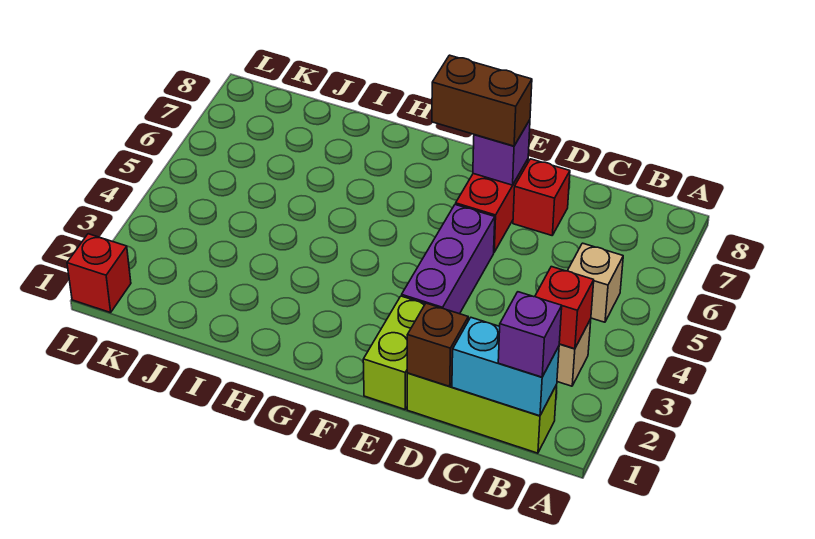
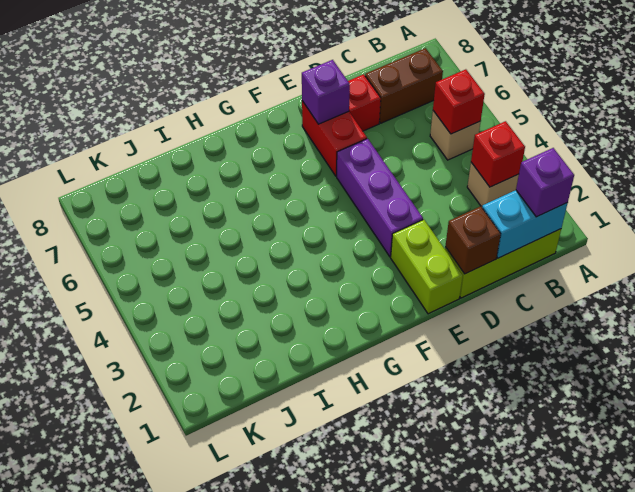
brown brick E7:F7 level 3 -> brown brick B7:C7 level 1
red brick L1 level 1 -> red brick B5 level 2

